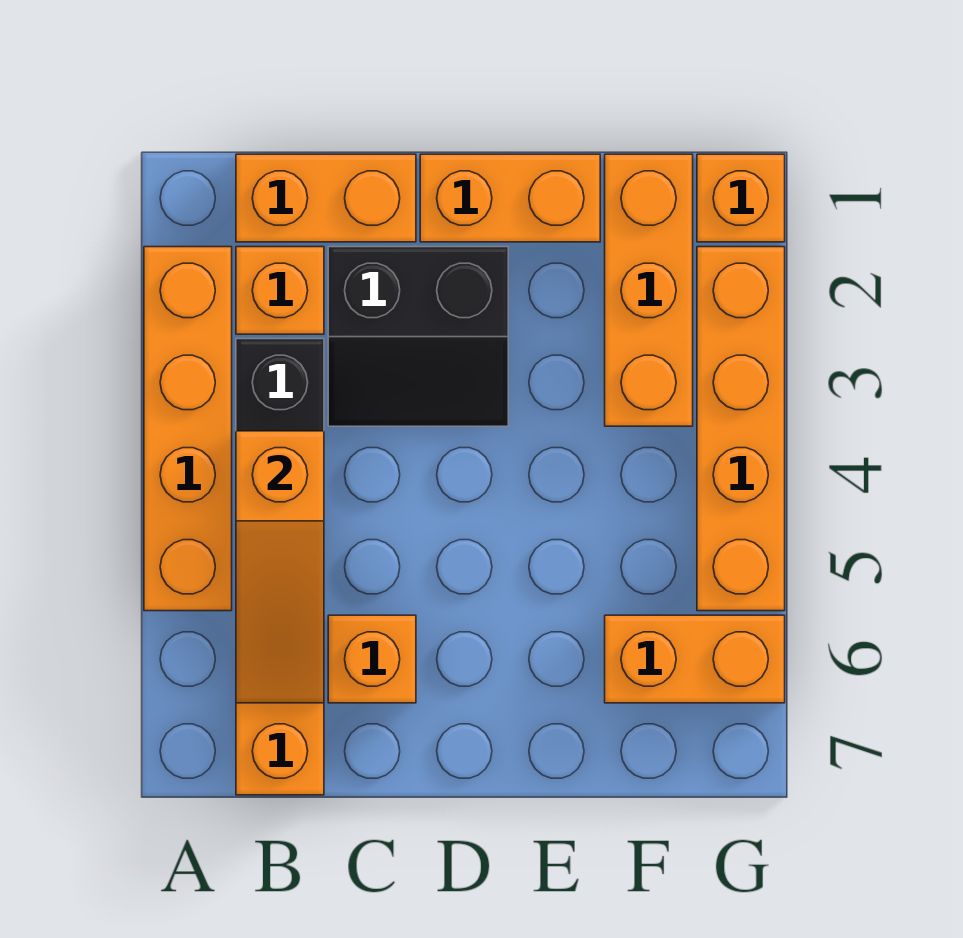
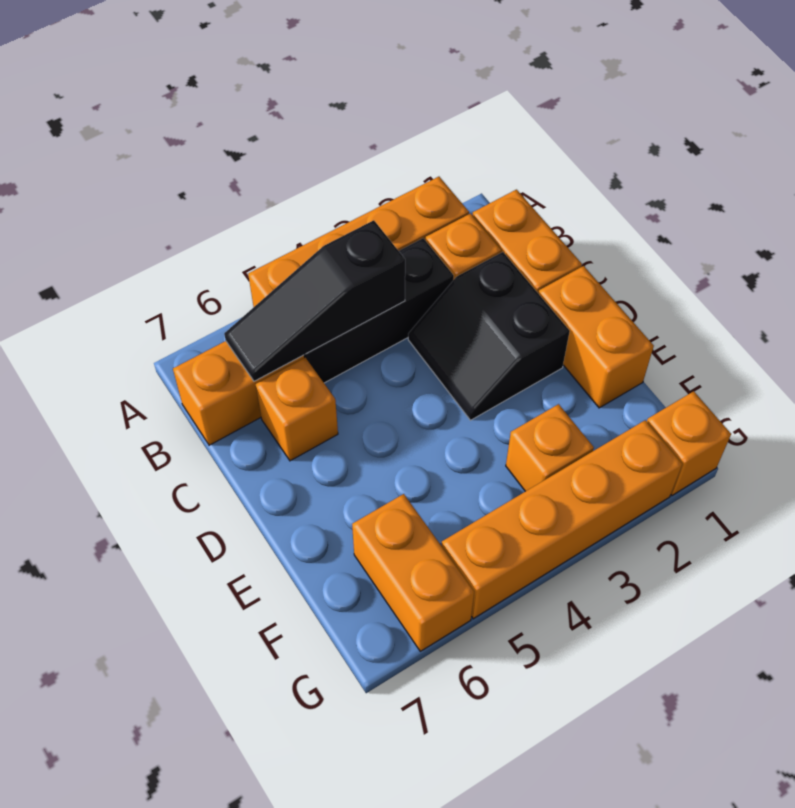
orange slope B4:B6 level 2 top 4 -> black slope B4:B6 level 2 top 4
orange brick F1:F3 level 1 -> orange brick F3 level 1

